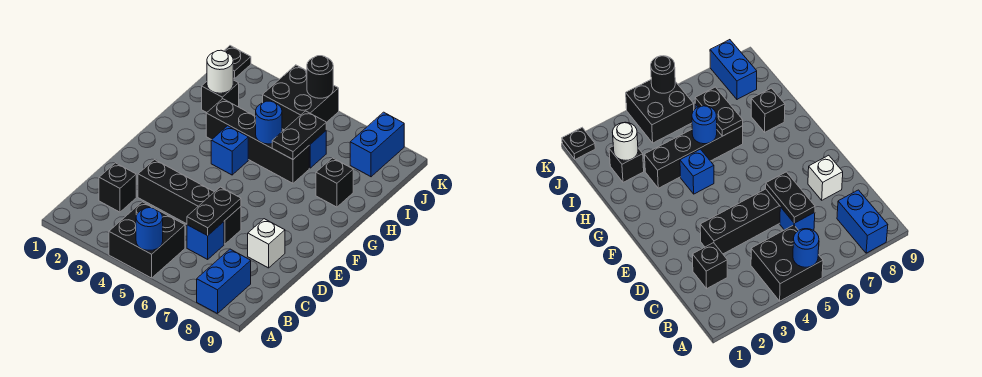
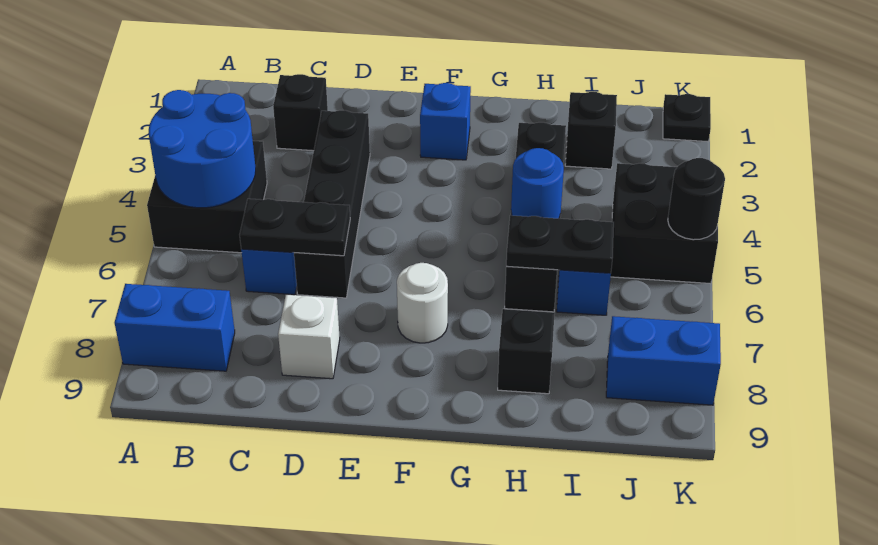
blue round brick A5 level 2 -> blue round brick A4:B5 level 2
blue brick G4 level 1 -> blue brick F2 level 1
white round brick I2 level 2 -> white round brick F7 level 1

